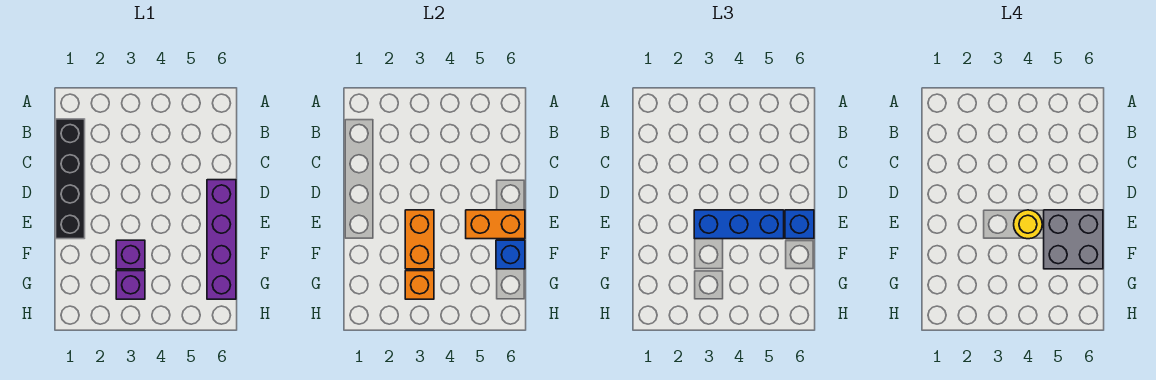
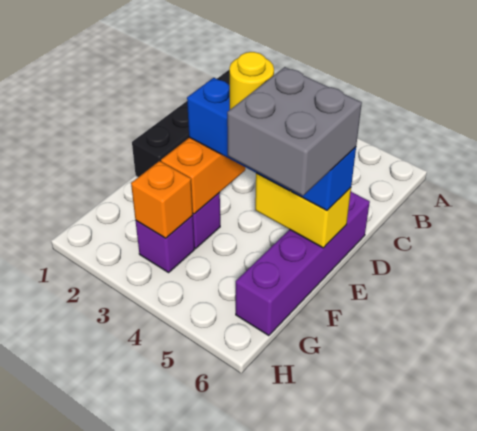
orange brick E5:E6 level 2 -> yellow brick E5:E6 level 2
blue brick F6 level 2 -> none

